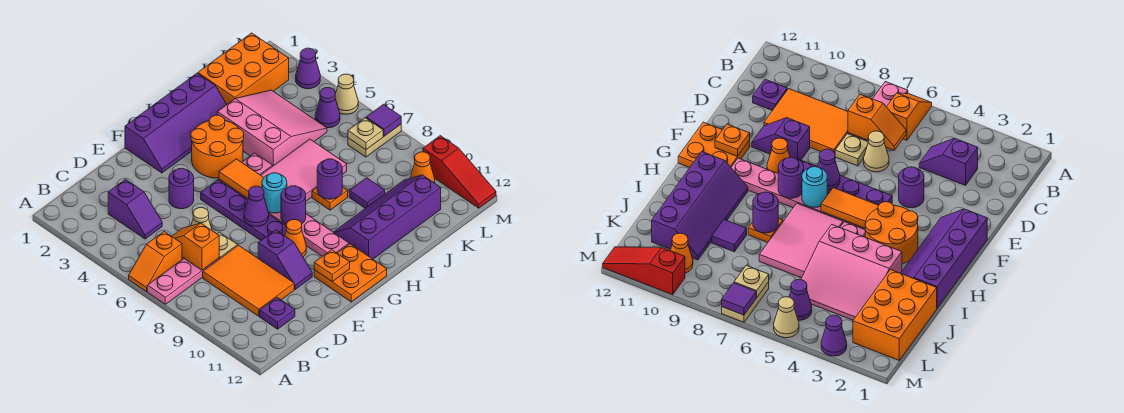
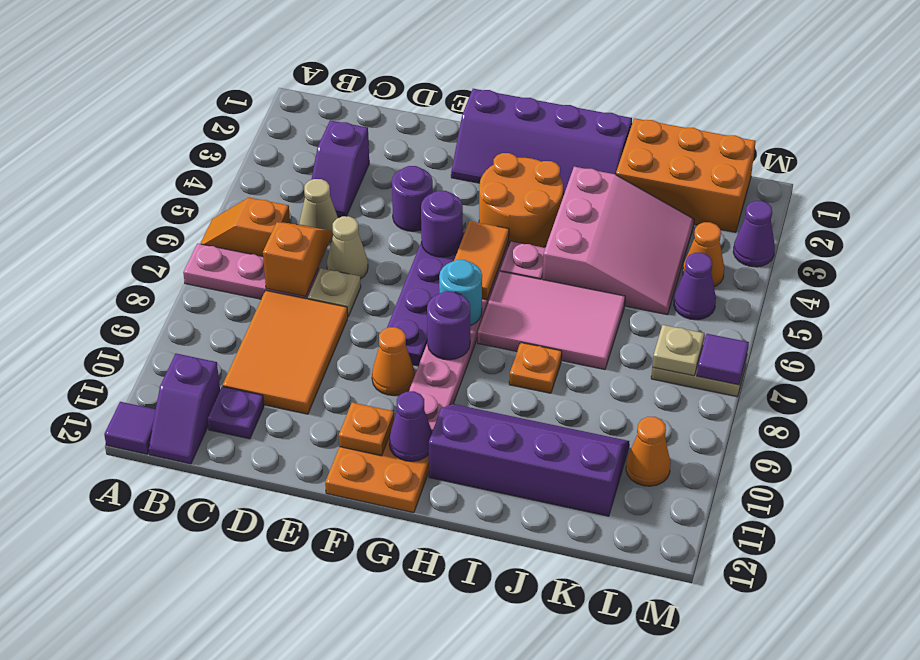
purple slope E9:E10 level 1 top 9 -> purple slope B11:B12 level 1 top 11
purple cone F7 level 2 -> purple cone G11 level 2
purple round brick I8 level 2 -> purple round brick F5 level 2
purple tile J9 level 1 -> purple tile A12 level 1
none -> orange cone L4 level 1
tan cone M5 level 1 -> tan cone C5 level 1
red slope M10:M12 level 1 top 10 -> none

